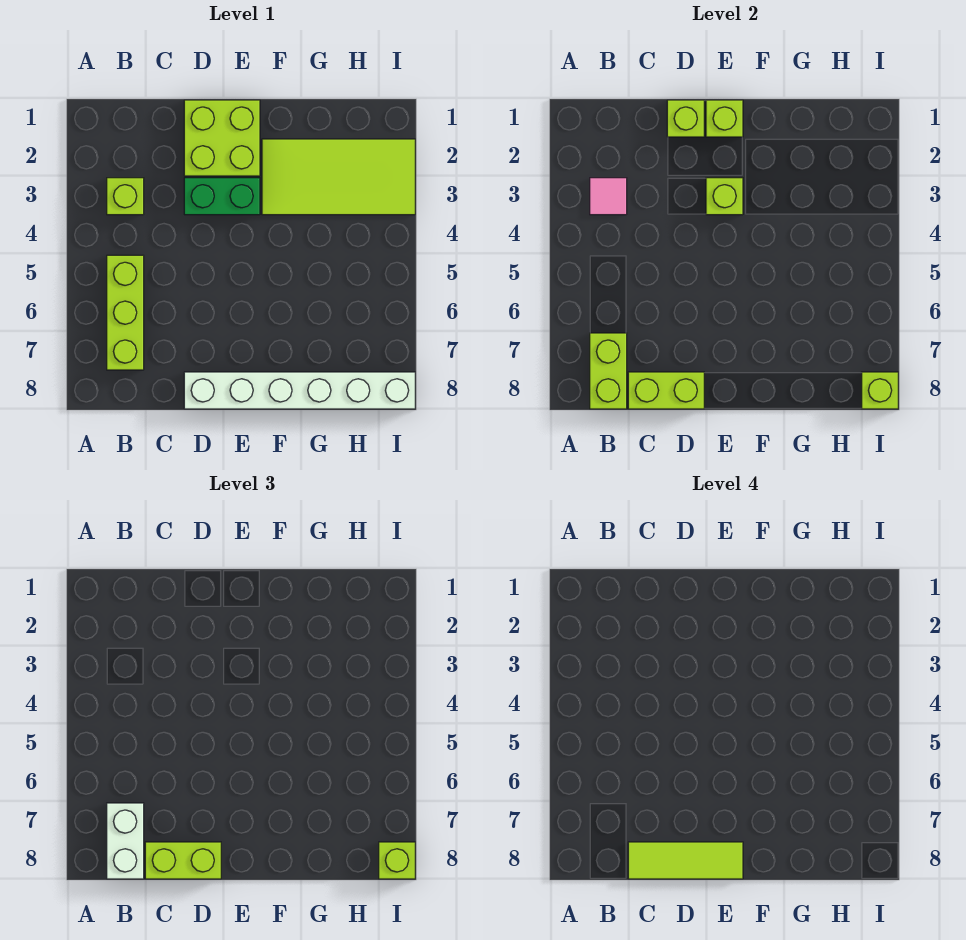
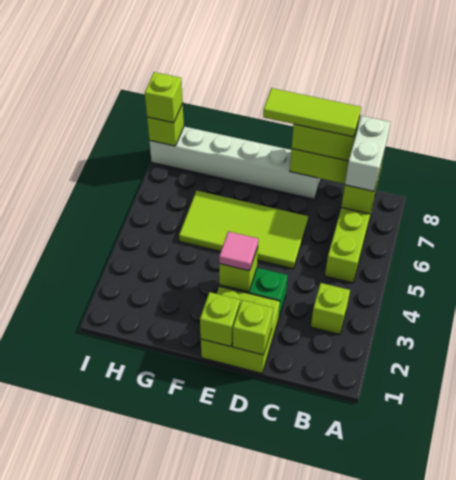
pink tile B3 level 2 -> pink tile E3 level 3
lime tile F2:I3 level 1 -> lime tile D5:G6 level 1

